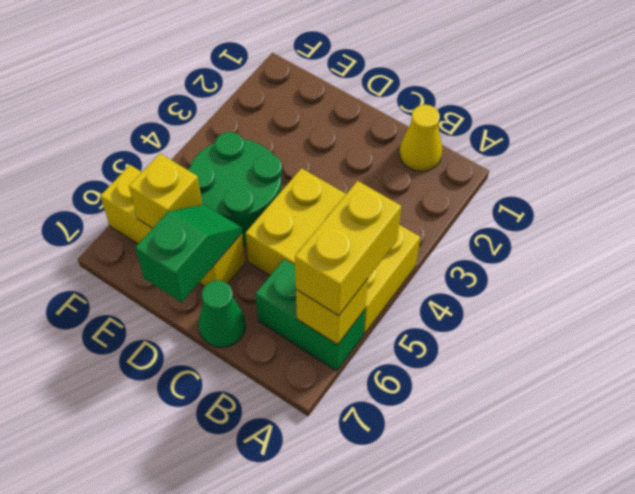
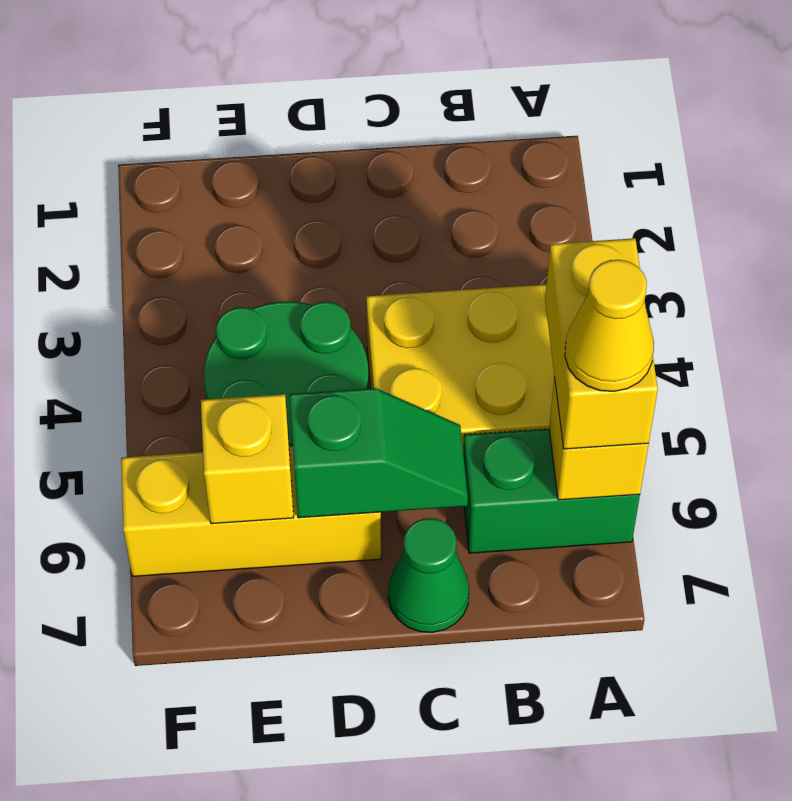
yellow cone B1 level 1 -> yellow cone A6 level 4
green slope D6:D7 level 2 top 7 -> green slope C6:D6 level 2 top D

